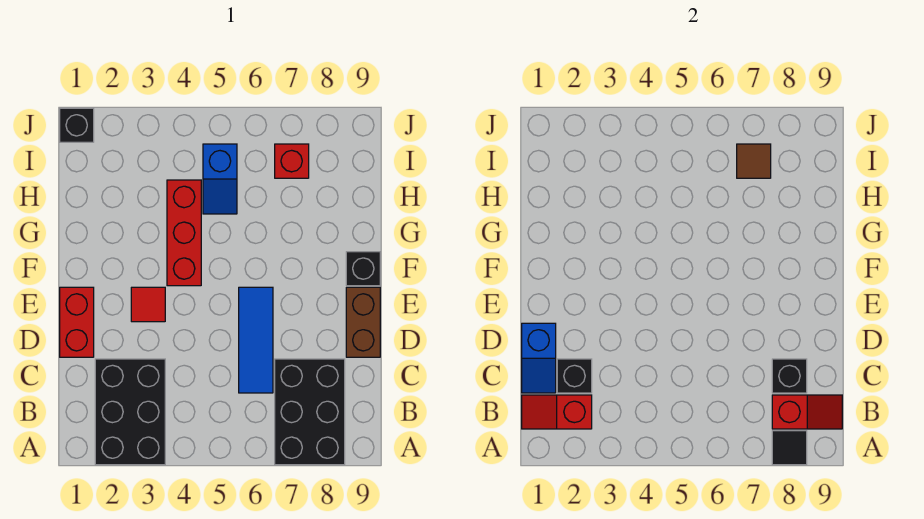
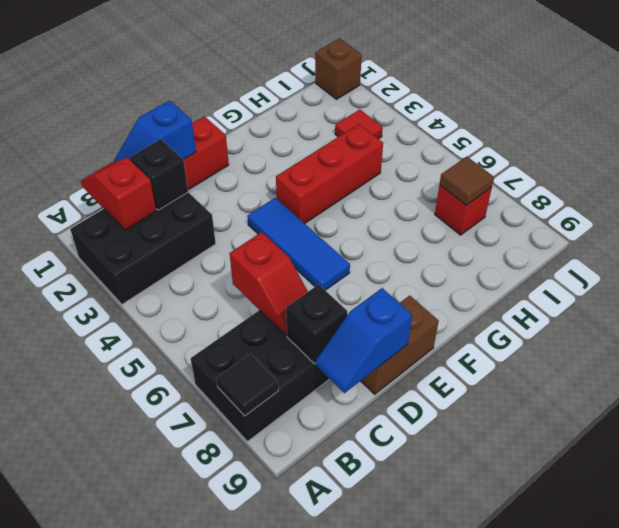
red slope B8:B9 level 2 top 8 -> red slope C6:C7 level 2 top 6
blue tile C6:E6 level 1 -> blue tile E4:E6 level 1
red tile E3 level 1 -> red tile I3 level 1
black brick F9 level 1 -> none
blue slope H5:I5 level 1 top I -> blue slope C9:D9 level 2 top D
black brick J1 level 1 -> brown brick J1 level 1

